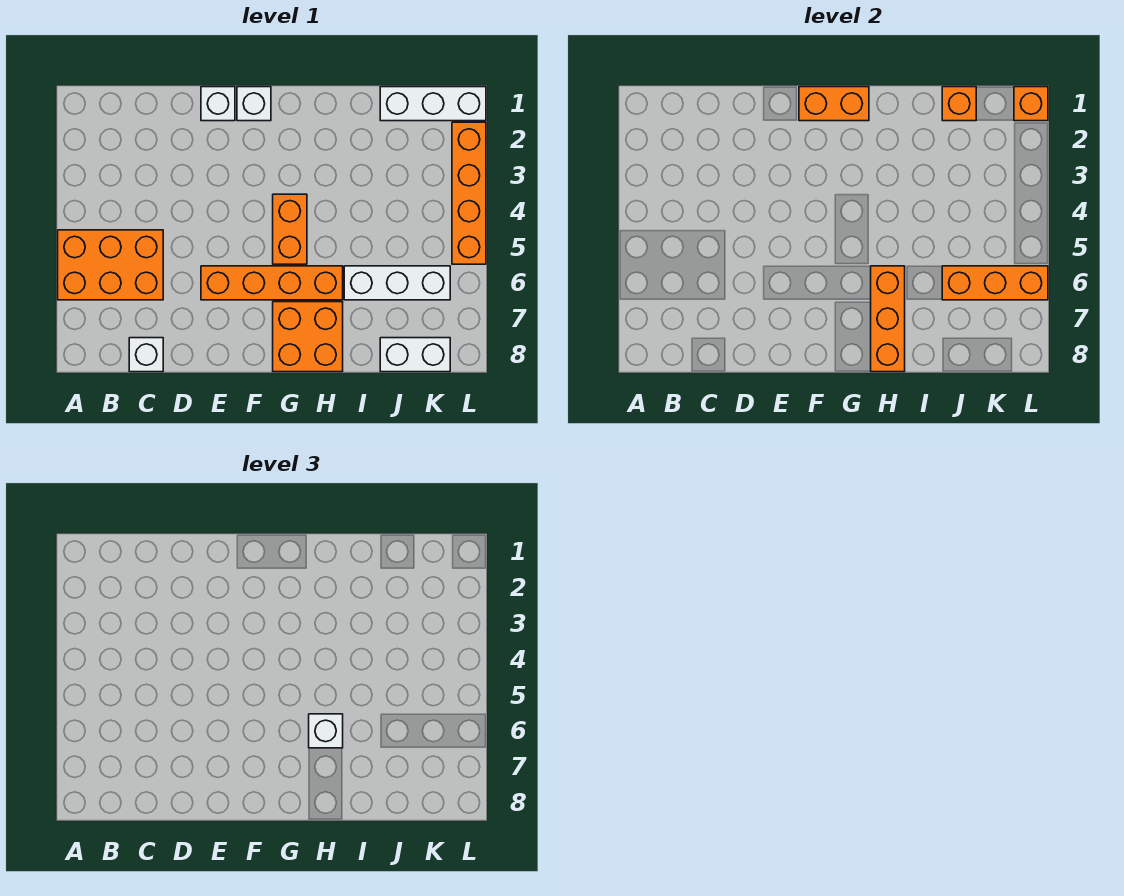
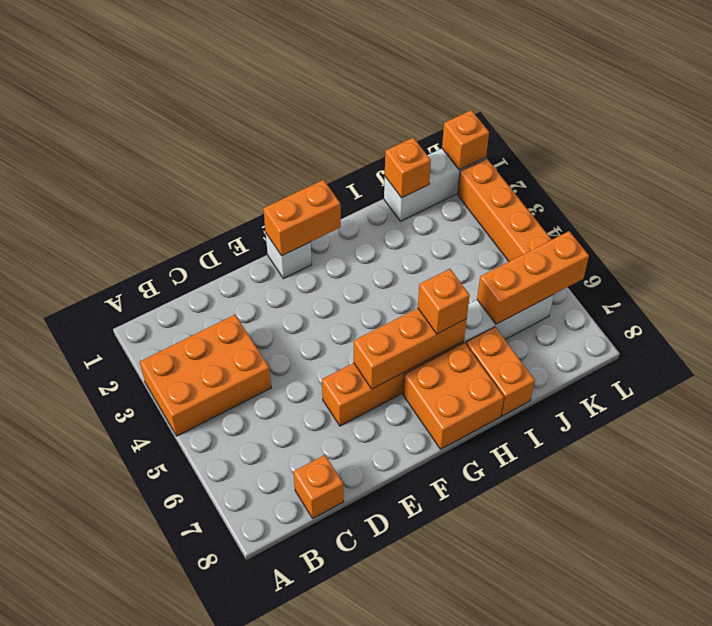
orange brick A5:C6 level 1 -> orange brick A3:C4 level 1
white brick C8 level 1 -> orange brick C8 level 1
white brick E1 level 1 -> none
orange brick G4:G5 level 1 -> orange brick I7:I8 level 1
orange brick H6:H8 level 2 -> orange brick F6:H6 level 2
white brick H6 level 3 -> orange brick H6 level 3
white brick J8:K8 level 1 -> none

